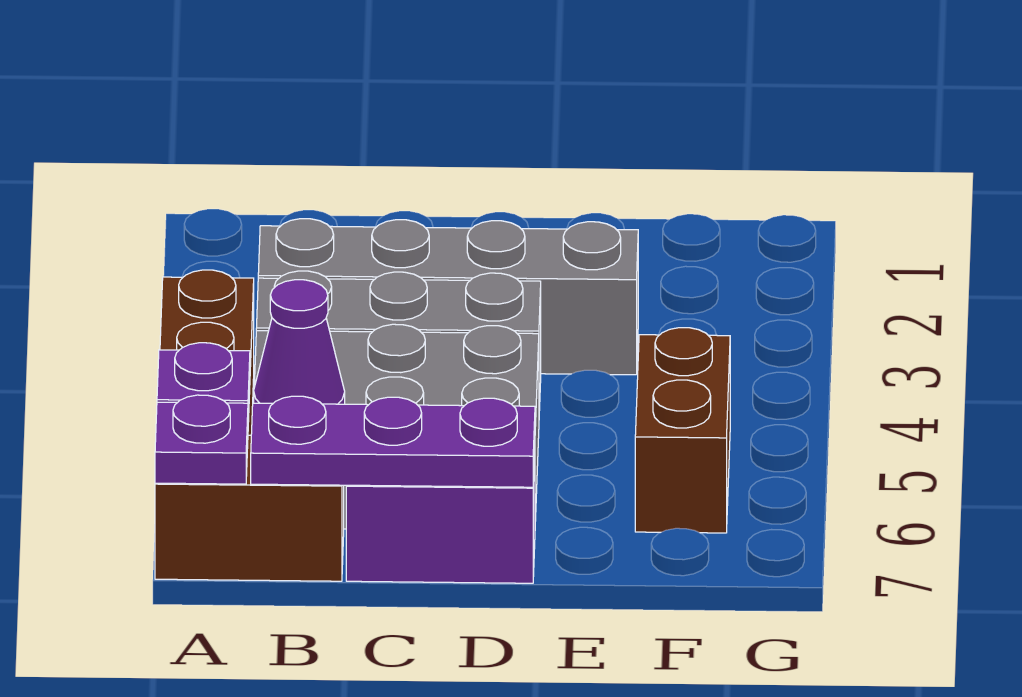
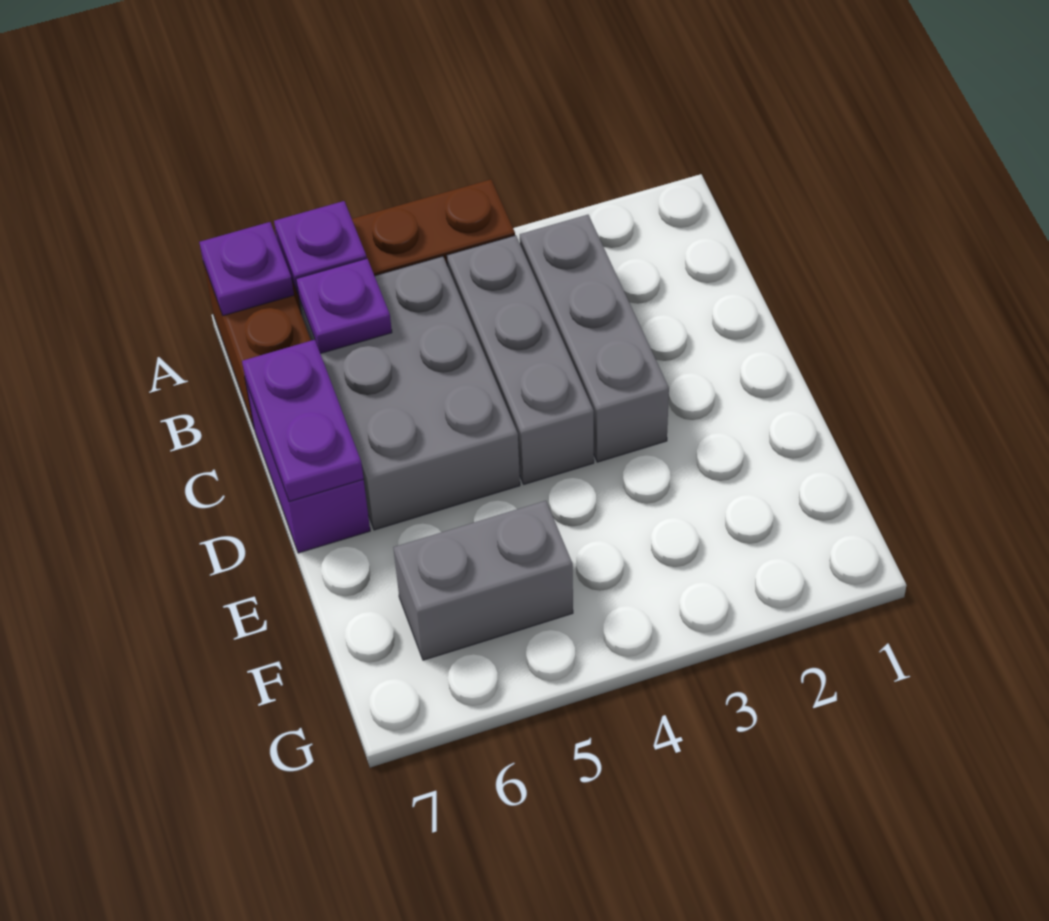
grey brick B3:E3 level 1 -> grey brick B3:D3 level 1
purple cone B6 level 2 -> purple plate B6 level 2
purple plate B7:D7 level 2 -> purple plate C7:D7 level 2
brown brick F5:F6 level 1 -> grey brick F5:F6 level 1

